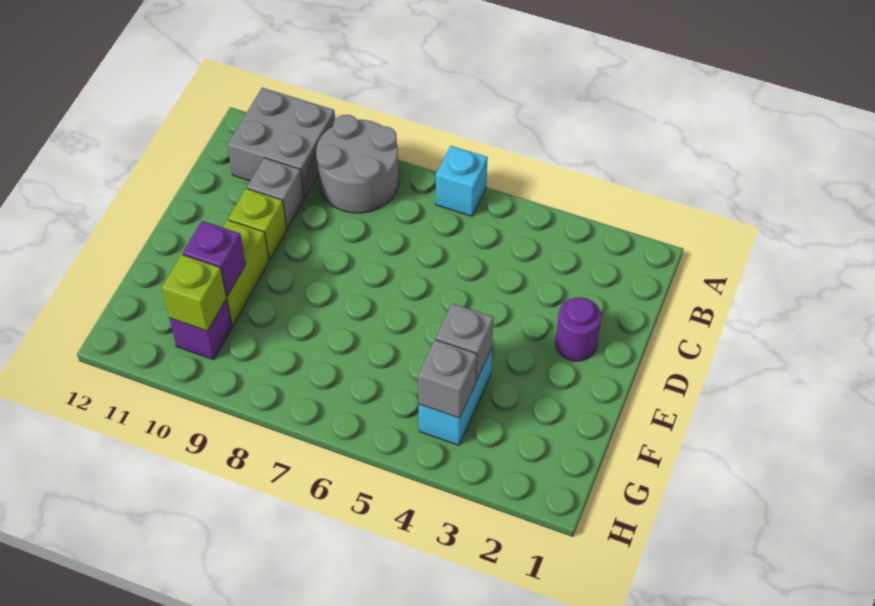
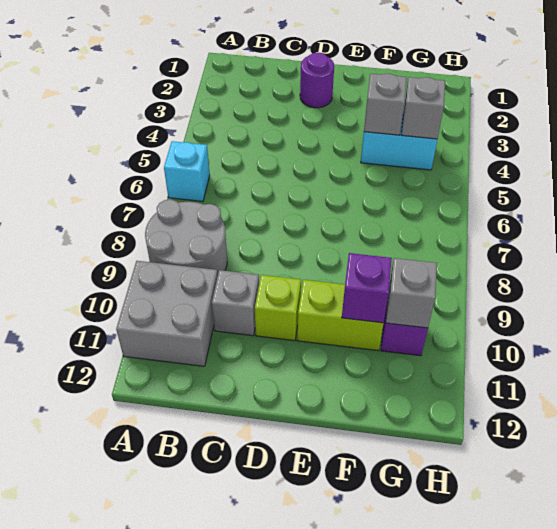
lime brick G10 level 2 -> grey brick G10 level 2

